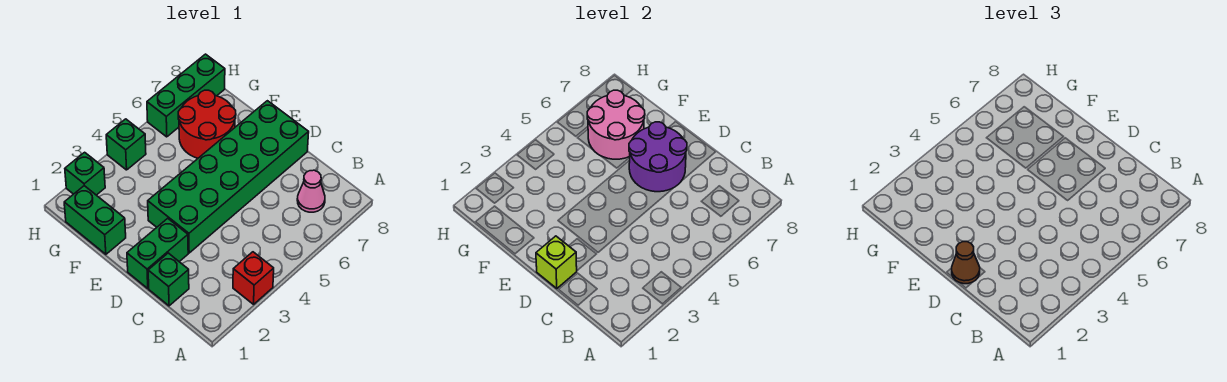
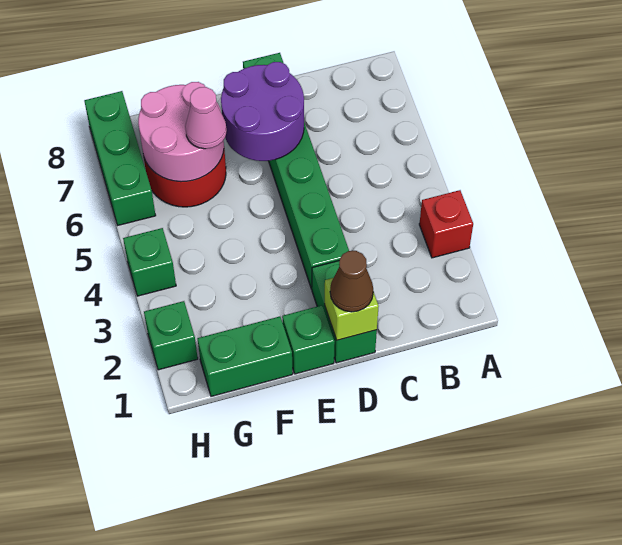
pink cone B7 level 1 -> pink cone F6 level 3
green brick C1 level 1 -> green brick E1 level 1
green brick D3:E8 level 1 -> green brick D3:D8 level 1

